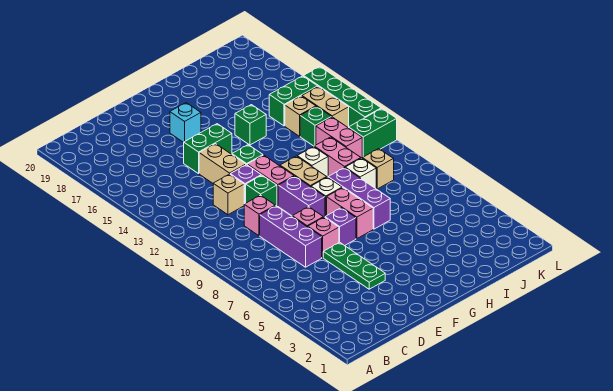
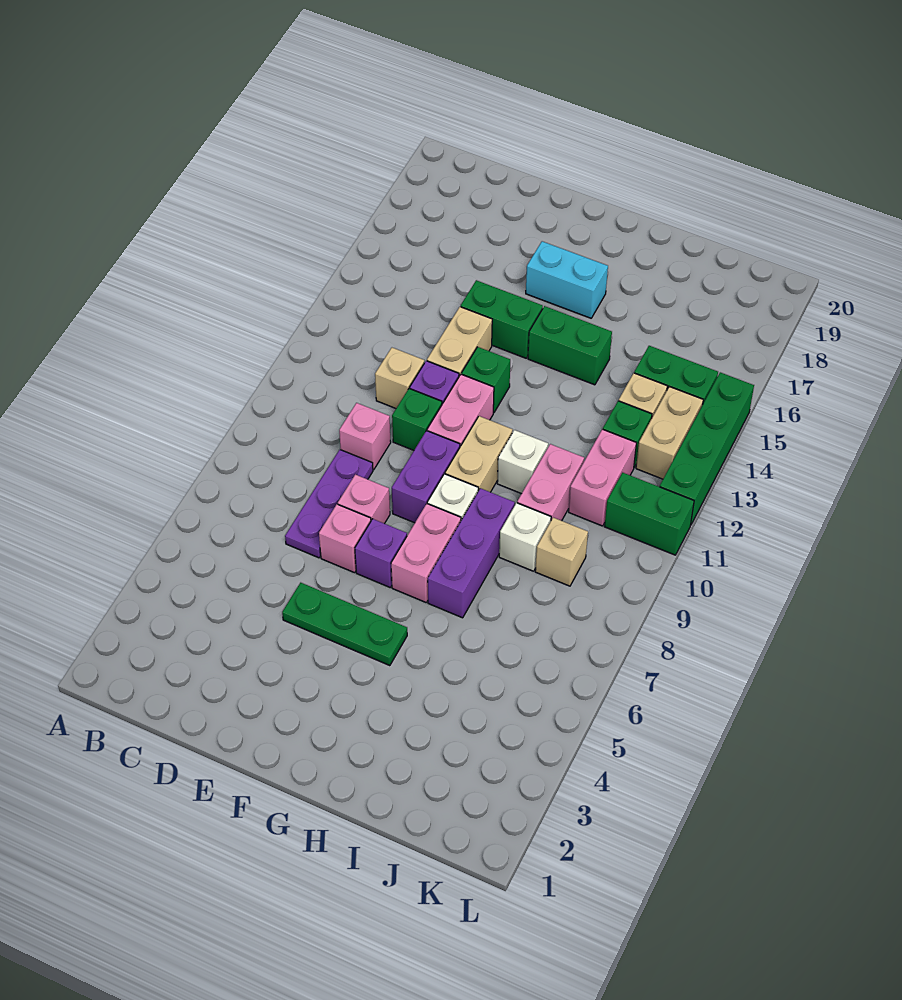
purple brick D7:D9 level 1 -> purple plate D7:D9 level 1
green plate E4:E6 level 1 -> green plate E5:G5 level 1
cyan brick F17 level 1 -> cyan brick F17:G17 level 1
green brick H15 level 1 -> green brick G15:H15 level 1

